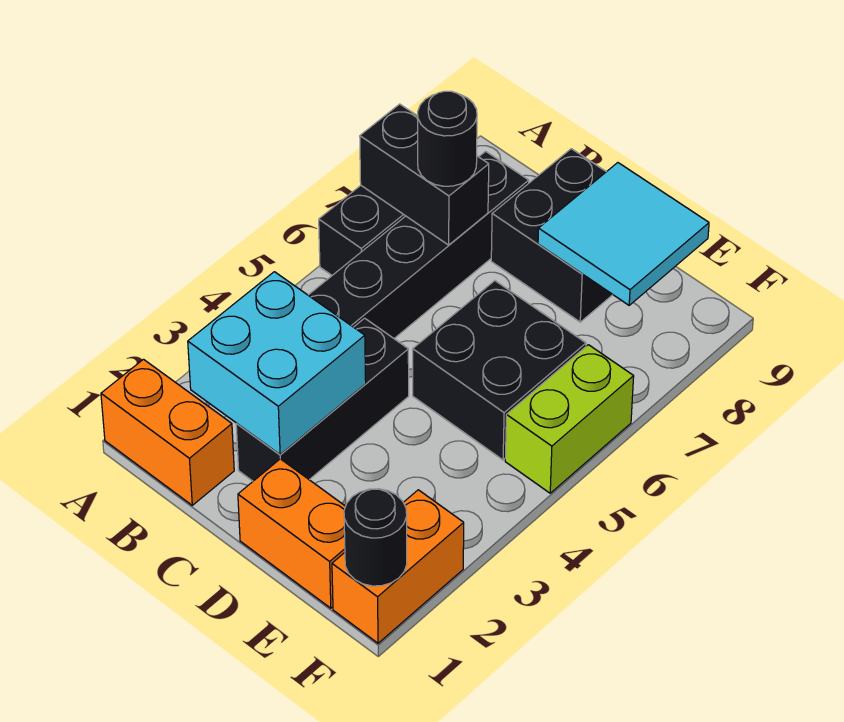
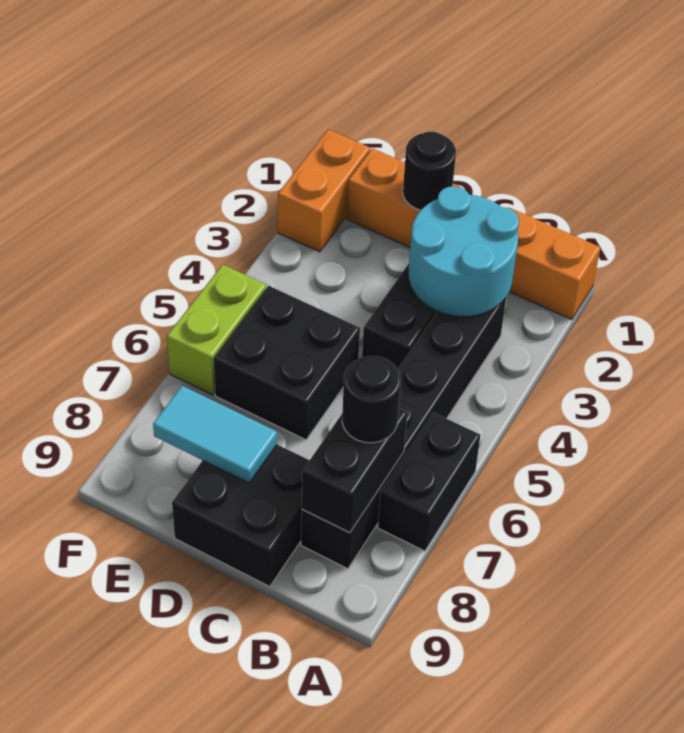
black brick A7:B7 level 2 -> black brick B7:B8 level 2
cyan brick B2:C3 level 2 -> cyan round brick B2:C3 level 2
cyan tile D8:E9 level 2 -> cyan tile D8:E8 level 2
black round brick F1 level 2 -> black round brick D1 level 2

